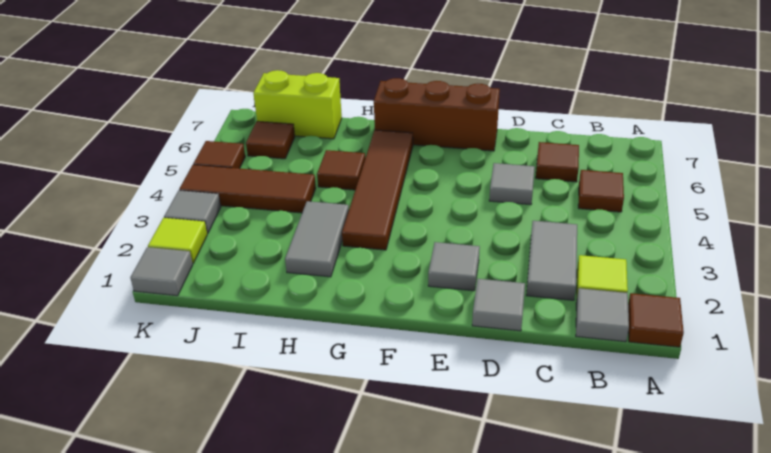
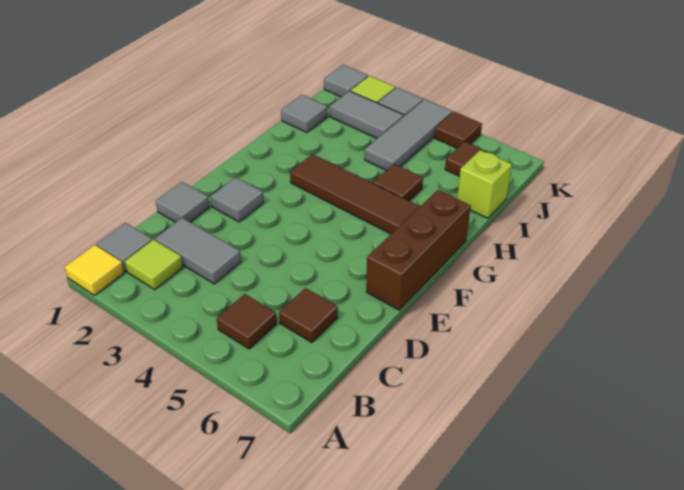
brown tile A1 level 1 -> yellow tile A1 level 1
grey tile D5 level 1 -> grey tile I1 level 1
grey tile H2:H3 level 1 -> grey tile J2:J3 level 1
brown tile I4:K4 level 1 -> grey tile I4:K4 level 1
lime brick I7:J7 level 1 -> lime brick I7 level 1

